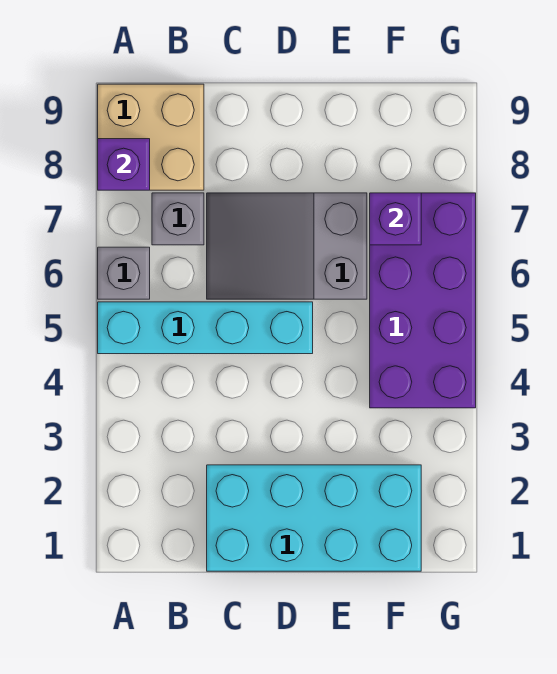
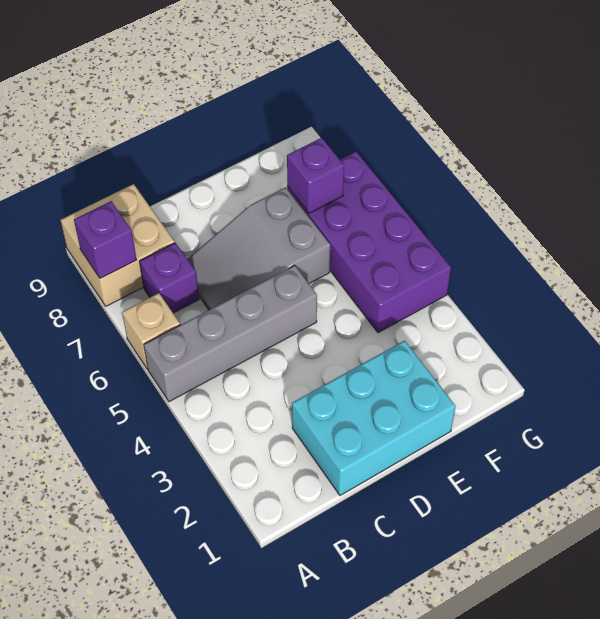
cyan brick A5:D5 level 1 -> grey brick A5:D5 level 1
grey brick A6 level 1 -> tan brick A6 level 1
grey brick B7 level 1 -> purple brick B7 level 1
cyan brick C1:F2 level 1 -> cyan brick C1:E2 level 1

